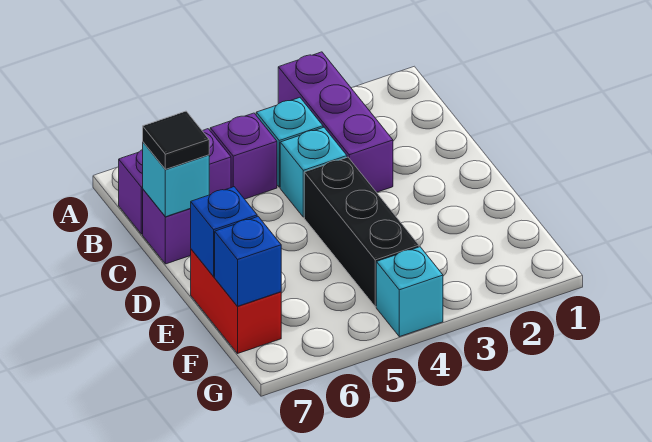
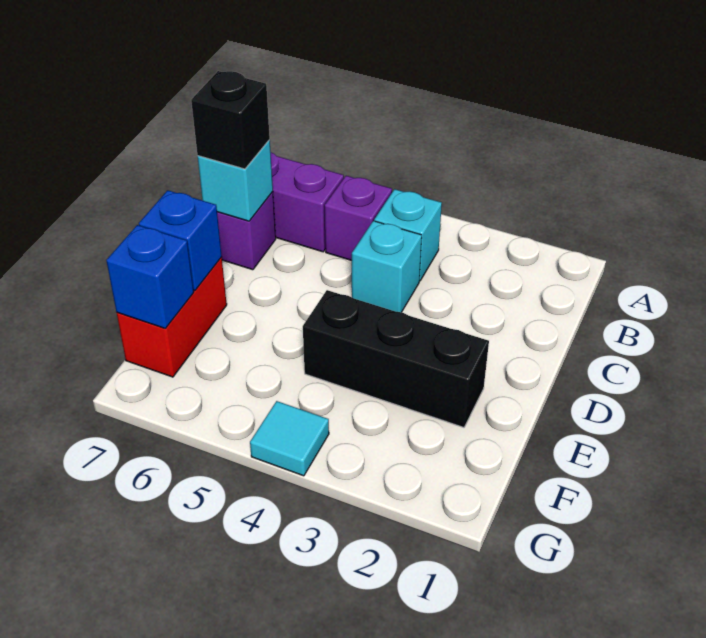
purple brick A3:C3 level 1 -> none
black tile C7 level 3 -> black brick C7 level 3
black brick D4:F4 level 1 -> black brick E2:E4 level 1
cyan brick G4 level 1 -> cyan tile G4 level 1

